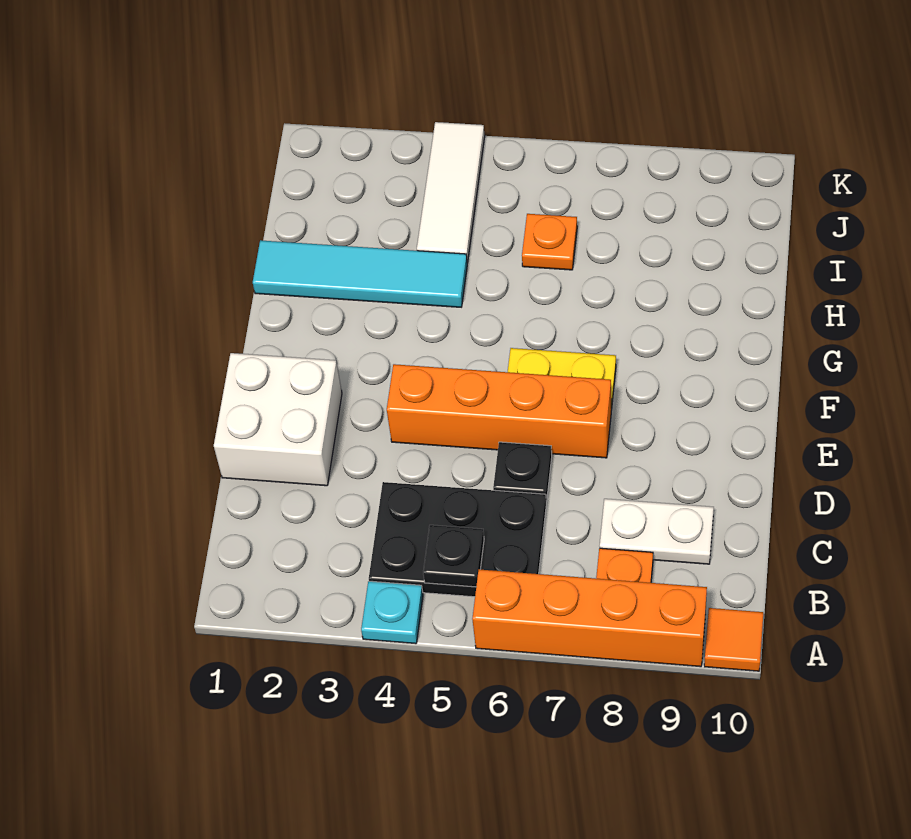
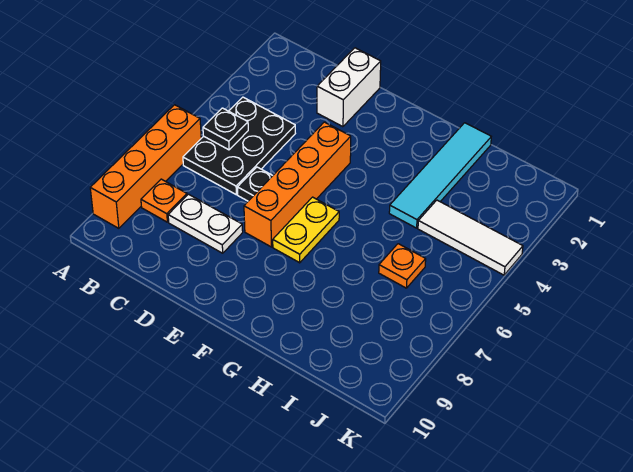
cyan plate A4 level 1 -> none
orange tile A10 level 1 -> none
white plate C8:C9 level 1 -> white plate C8:D8 level 1
white brick D1:E2 level 1 -> white brick D1:D2 level 1

